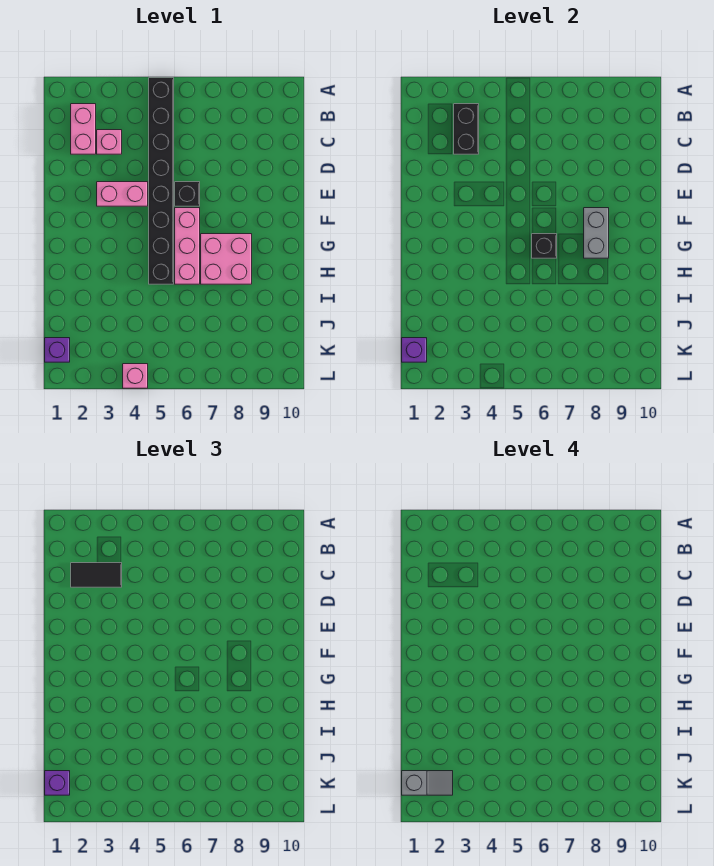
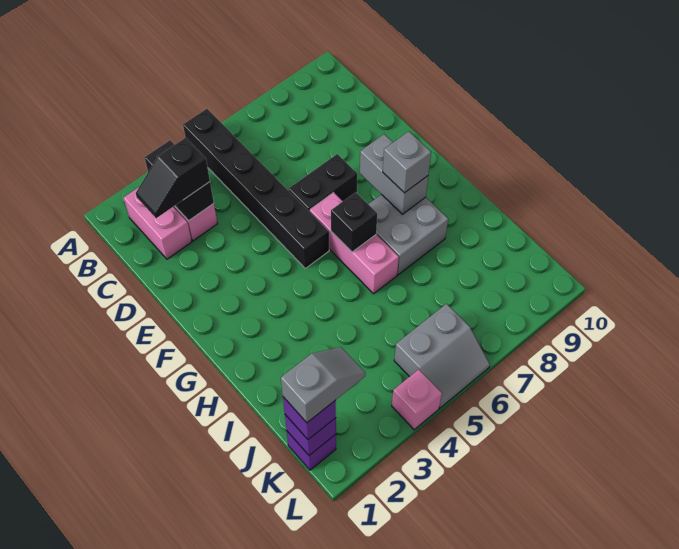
black brick A5:H5 level 1 -> black brick A5:F5 level 1
black tile C2:C3 level 3 -> black slope C2:C3 level 3 top 3
pink brick E3:E4 level 1 -> none
black brick E6 level 1 -> black brick E6:E7 level 1
pink brick G7:H8 level 1 -> grey brick G7:H8 level 1
none -> grey brick G8 level 3
none -> grey slope K5:L6 level 1 top K

